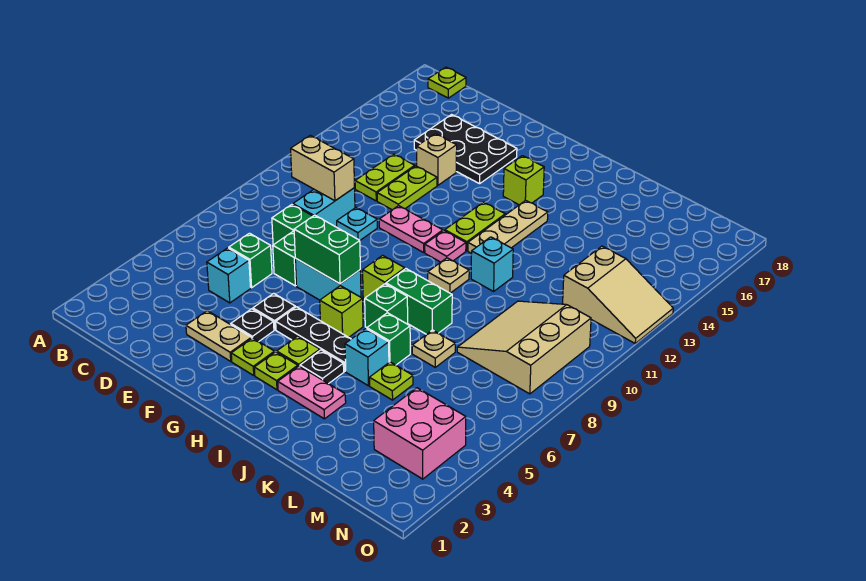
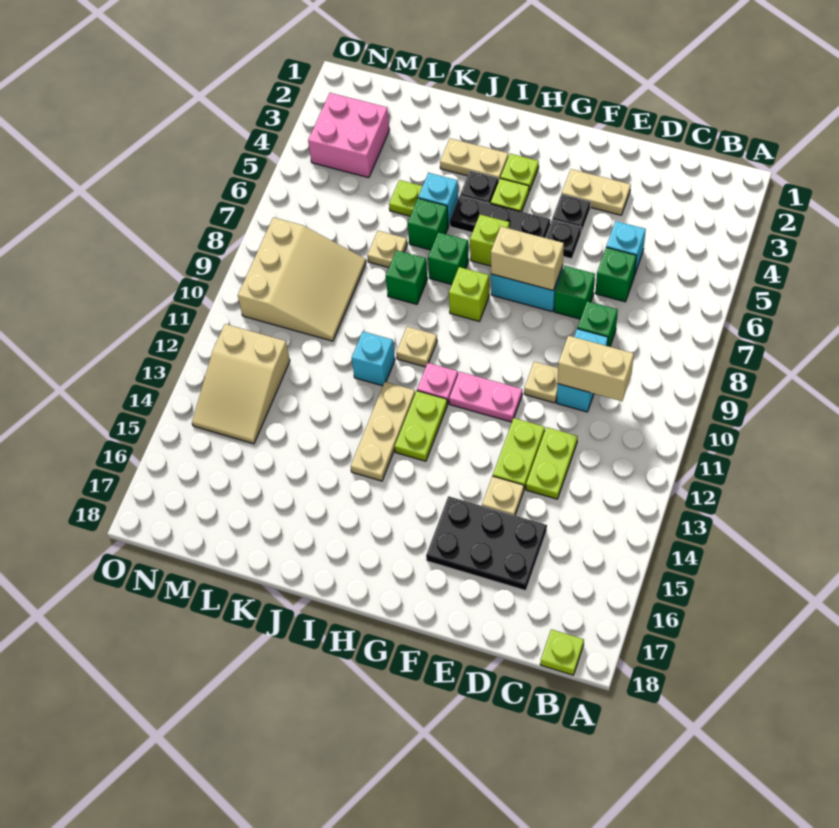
cyan plate E10 level 1 -> tan plate E10 level 1
tan brick E14 level 1 -> tan plate E14 level 1
green brick F7:G7 level 2 -> tan brick F7:G7 level 2
lime plate G3 level 1 -> none
lime brick H15 level 1 -> none
pink plate I3:J3 level 1 -> tan plate I3:J3 level 1
green brick I8:J8 level 1 -> green brick J8 level 1
tan slope M12:O13 level 1 top M -> tan slope M12:N14 level 1 top 12

